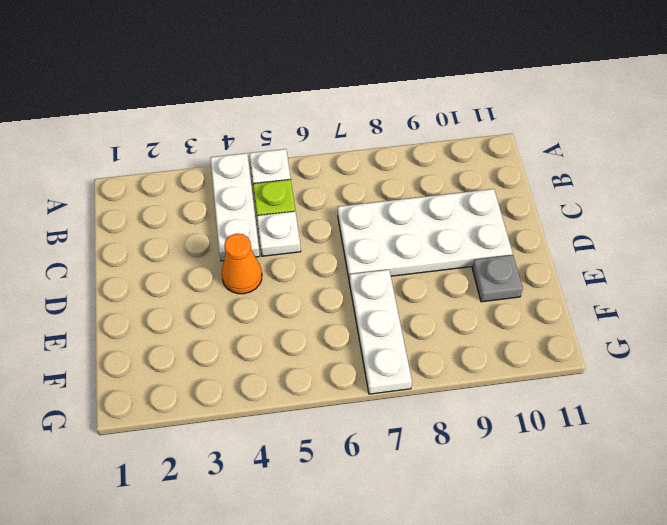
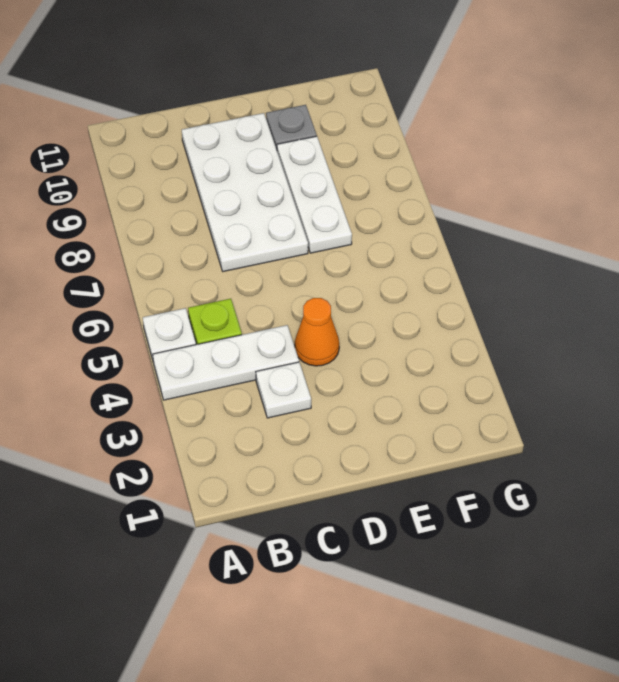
white plate C5 level 1 -> white plate C3 level 1
white plate E7:G7 level 1 -> white plate E7:E9 level 1

